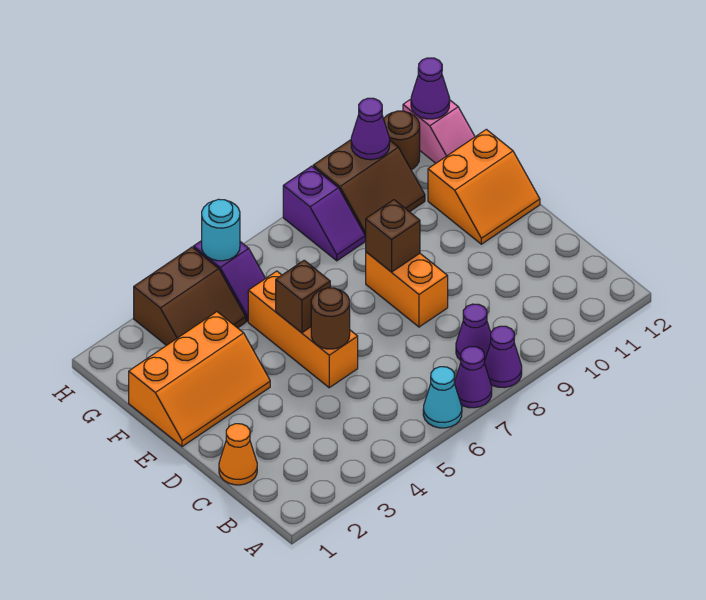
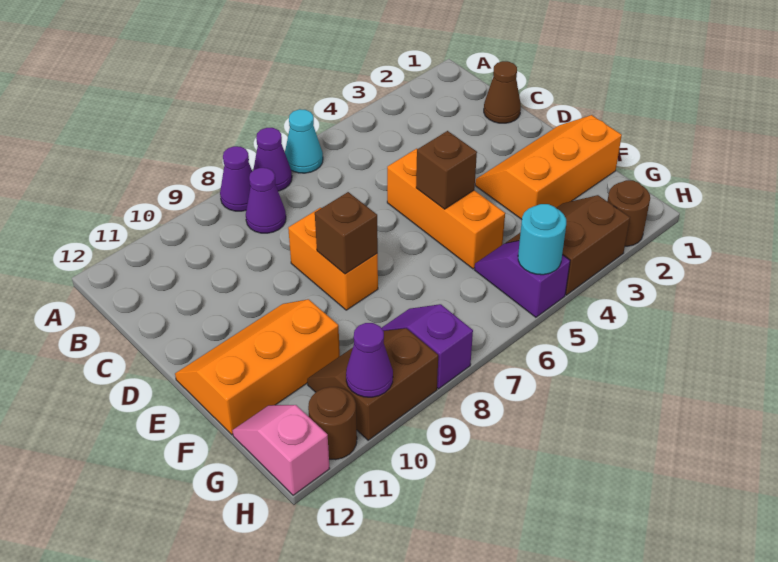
orange cone C1 level 1 -> brown cone C1 level 1
brown round brick D5 level 2 -> brown round brick H2 level 1
orange slope E11:F12 level 1 top F -> orange slope E10:F12 level 1 top F
purple cone H12 level 2 -> none

